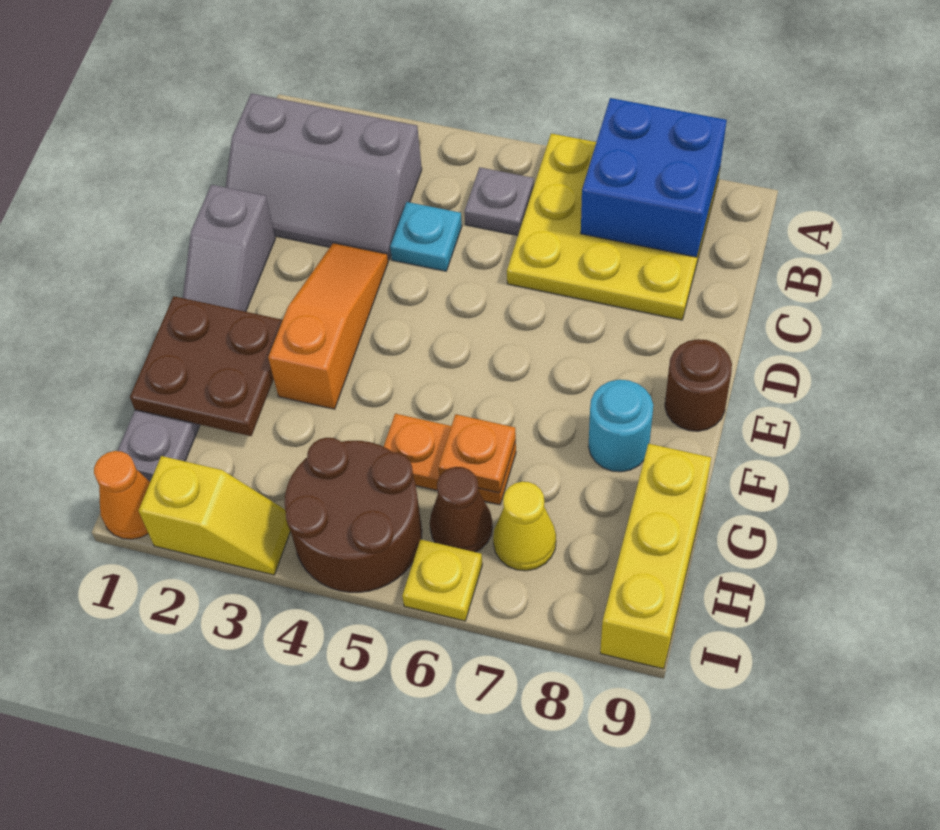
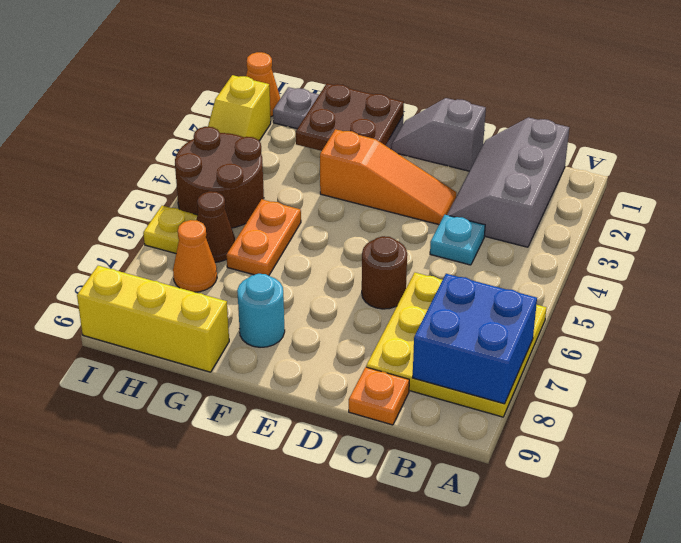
grey plate B5 level 1 -> none
brown round brick E9 level 1 -> brown round brick D6 level 1
orange plate G6 level 2 -> orange plate C9 level 1
yellow cone H7 level 1 -> orange cone H7 level 1

